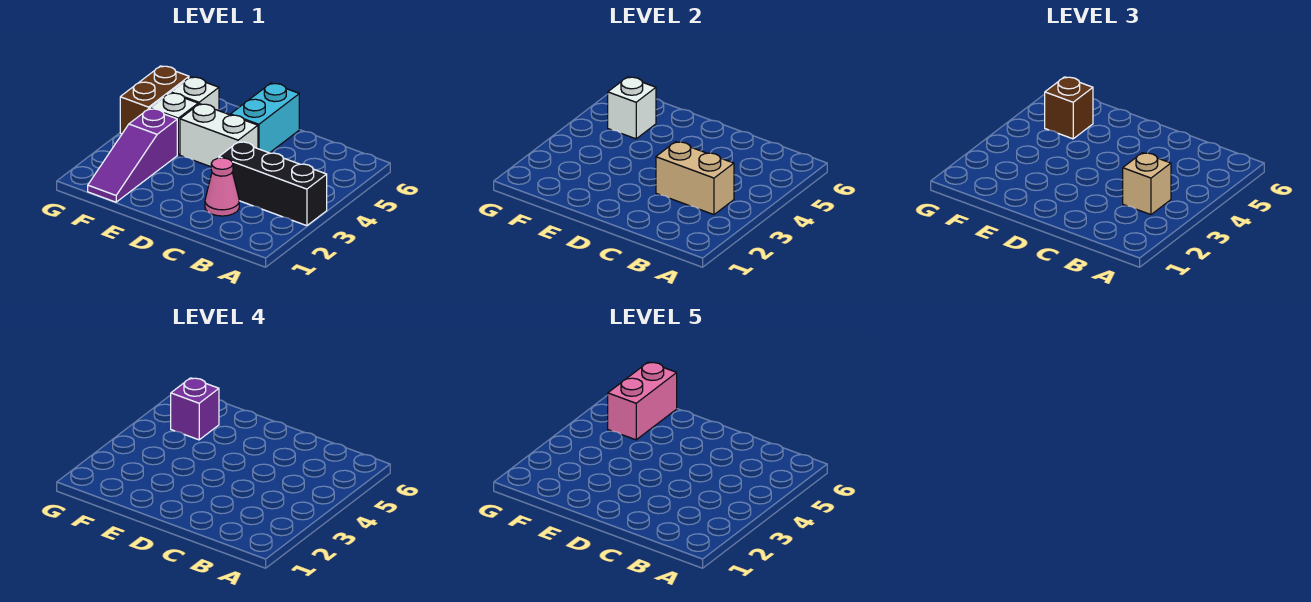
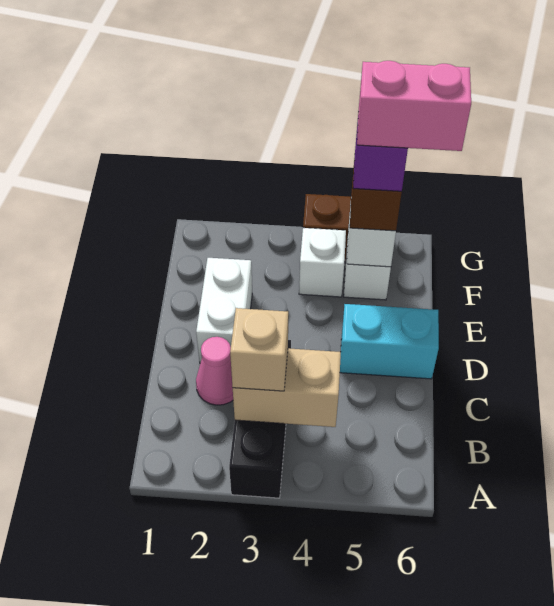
tan brick B3:C3 level 2 -> tan brick B3:B4 level 2
white brick D4:E4 level 1 -> white brick D2:E2 level 1
purple slope F1:F3 level 1 top 3 -> none

